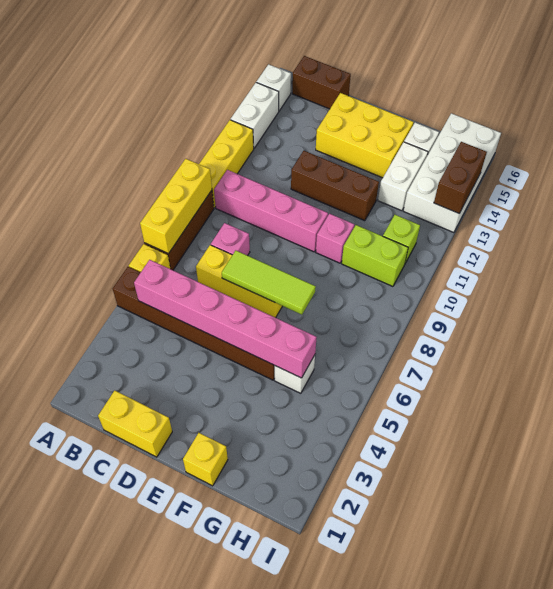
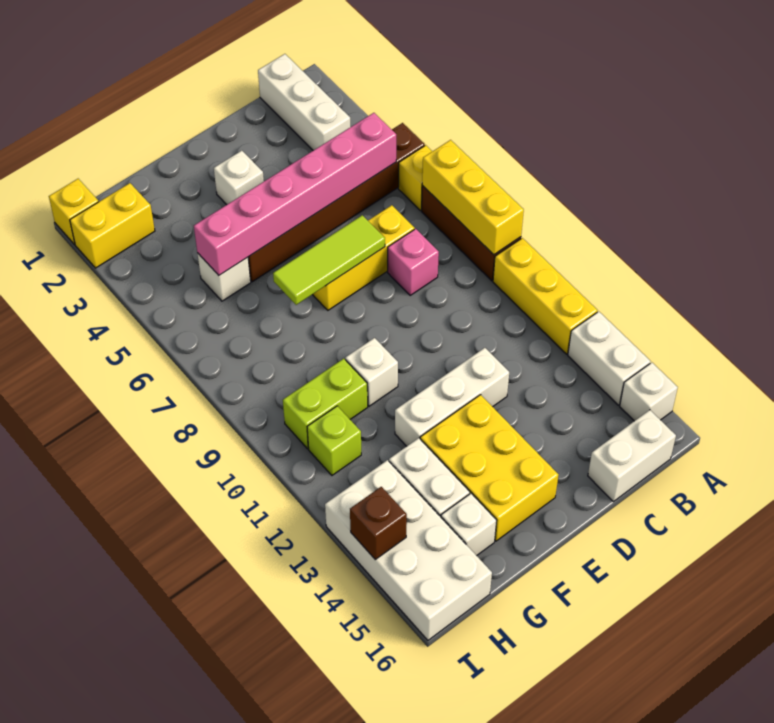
none -> white brick B1:B3 level 1
pink brick B10:E10 level 1 -> none
brown brick B16:C16 level 1 -> white brick B16:C16 level 1
yellow brick C1:D1 level 1 -> yellow brick H2:I2 level 1
brown brick D12:F12 level 1 -> white brick D12:F12 level 1
yellow brick D14:F15 level 1 -> yellow brick E13:F15 level 1
none -> white brick E3 level 1
yellow brick F1 level 1 -> yellow brick I1 level 1
pink brick F10 level 1 -> white brick F10 level 1
brown brick I13:I14 level 2 -> brown brick I14 level 2

